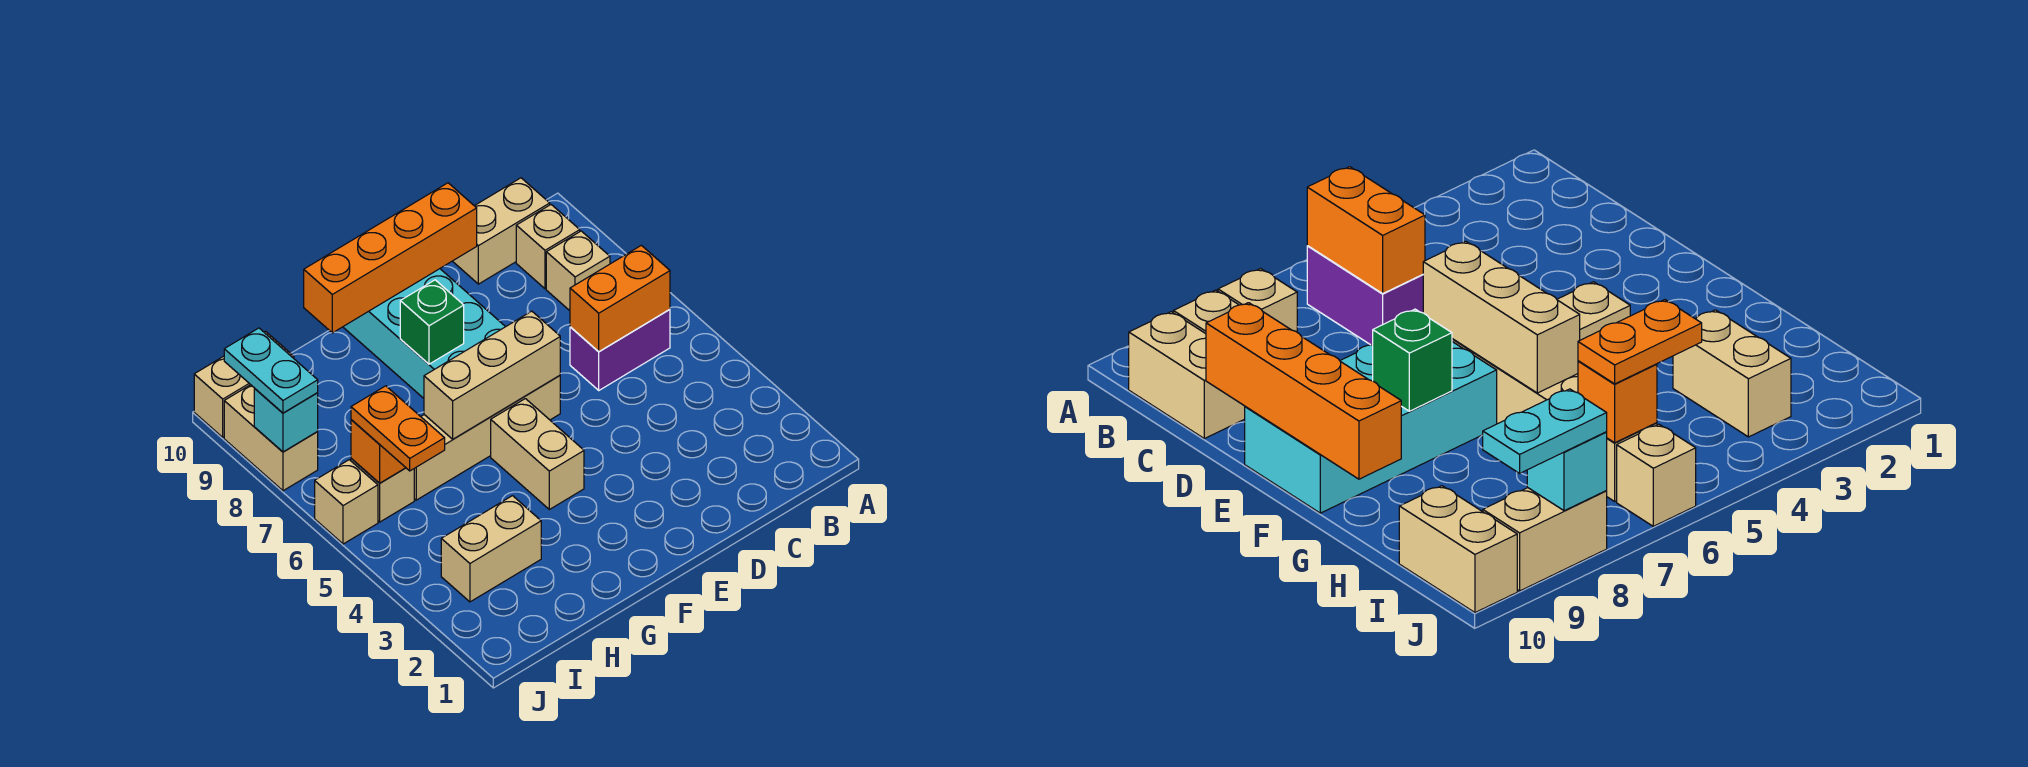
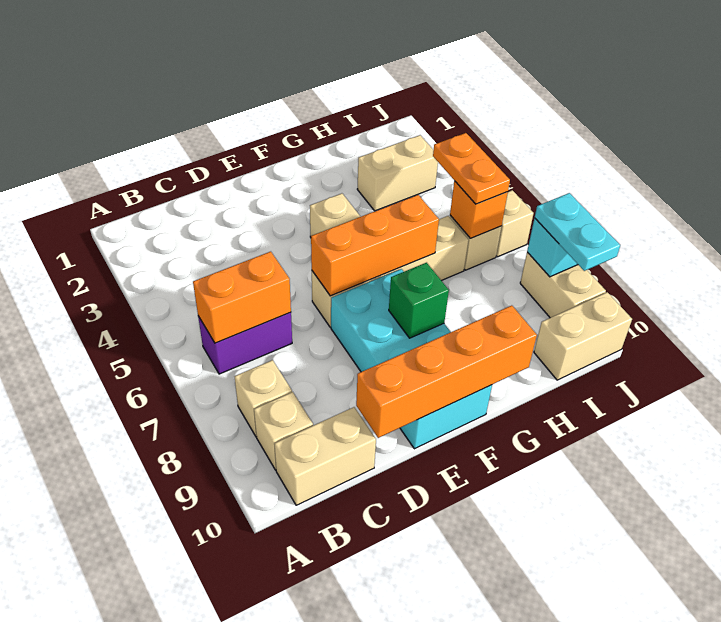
tan brick E6:G6 level 2 -> orange brick E6:G6 level 2

